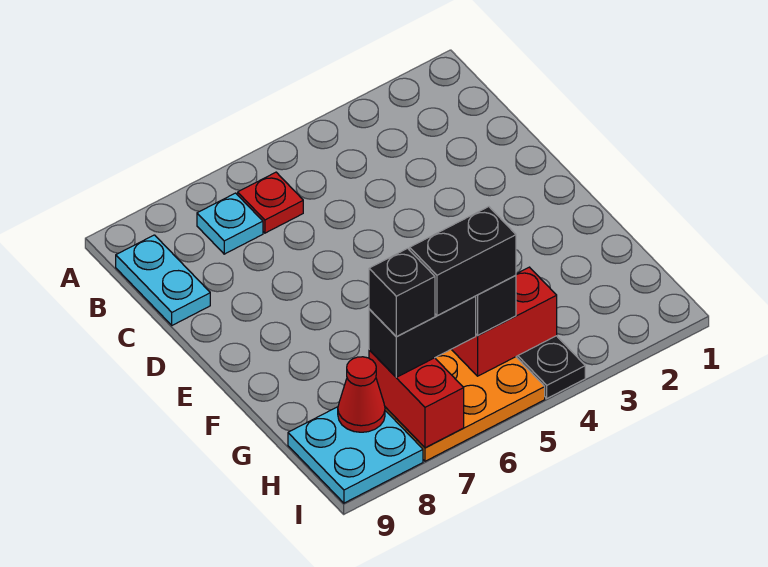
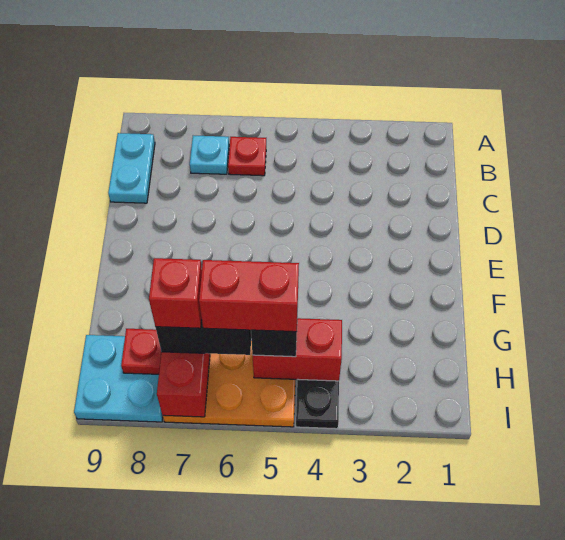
black brick H5:H6 level 4 -> red brick H5:H6 level 4
black brick H7 level 4 -> red brick H7 level 4
red cone H8 level 2 -> red plate H8 level 2

